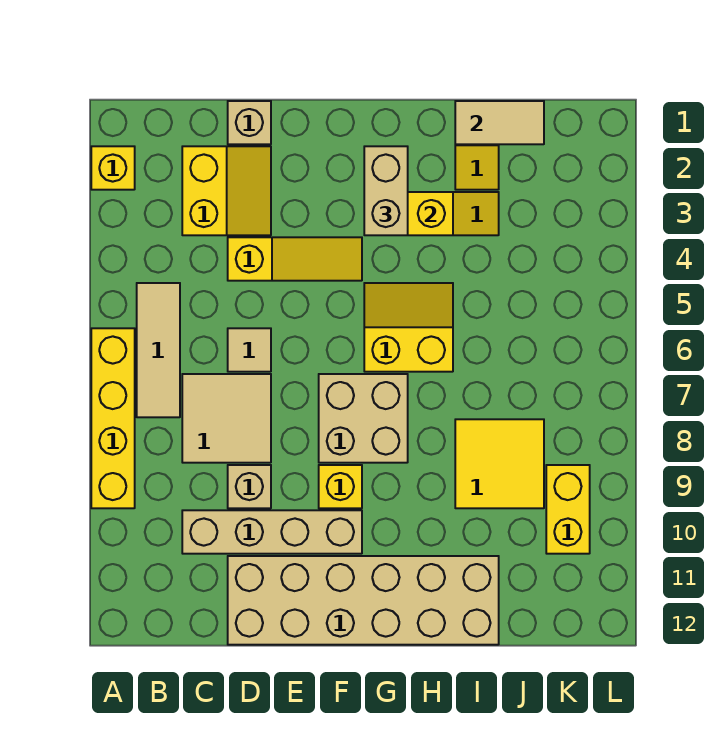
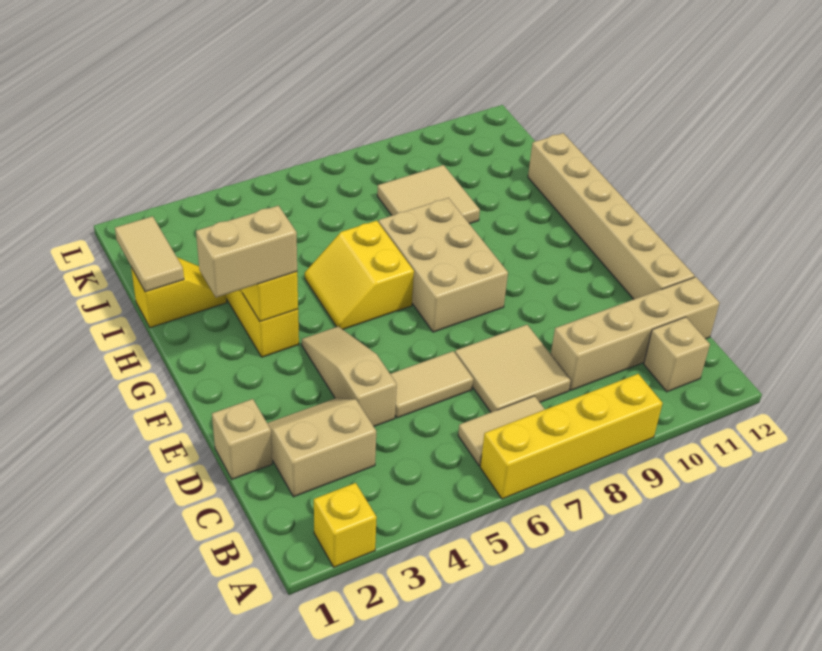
tan tile B5:B7 level 1 -> tan tile B6:B7 level 1
yellow slope C2:D3 level 1 top C -> tan slope C2:D3 level 1 top C
tan brick C10:F10 level 1 -> tan brick C9:C12 level 1
yellow slope D4:F4 level 1 top D -> tan slope D4:F4 level 1 top D
tan tile D6 level 1 -> tan tile D5:D6 level 1
tan brick D9 level 1 -> tan brick B11 level 1
tan brick D11:I12 level 1 -> tan brick D12:I12 level 1
tan brick F7:G8 level 1 -> tan brick F7:H8 level 1
yellow brick F9 level 1 -> none
yellow tile I8:J9 level 1 -> tan tile I8:J9 level 1
yellow brick K9:K10 level 1 -> none

